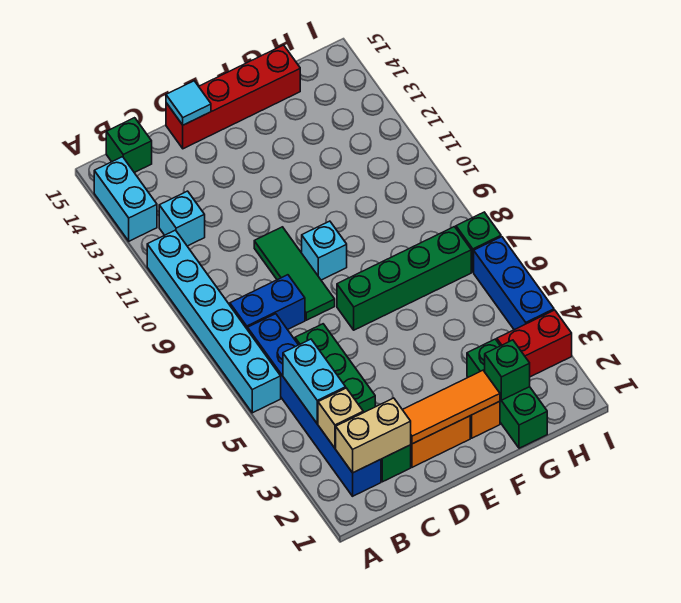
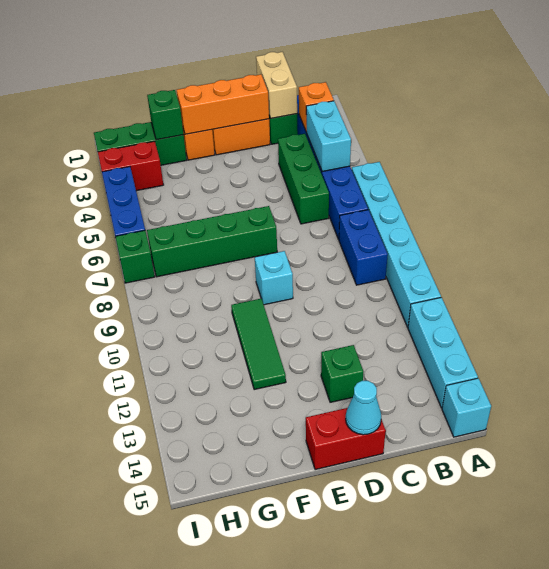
cyan brick A13:A14 level 1 -> cyan brick A12:A14 level 1
tan brick B2:C2 level 2 -> tan brick C1:C2 level 2
tan brick B3 level 2 -> orange brick B3 level 2
blue brick B8:C8 level 1 -> blue brick B8:B9 level 1
cyan brick B12 level 1 -> cyan brick A15 level 1
green brick B15 level 1 -> green brick D13 level 1
orange tile D2:F2 level 2 -> orange brick D2:F2 level 2
green tile D8:D10 level 1 -> green tile F10:F12 level 1
red brick D15:G15 level 1 -> red brick D15:E15 level 1
cyan tile D15 level 2 -> cyan cone D15 level 2
green brick G1:G3 level 1 -> green brick G2:I2 level 1

